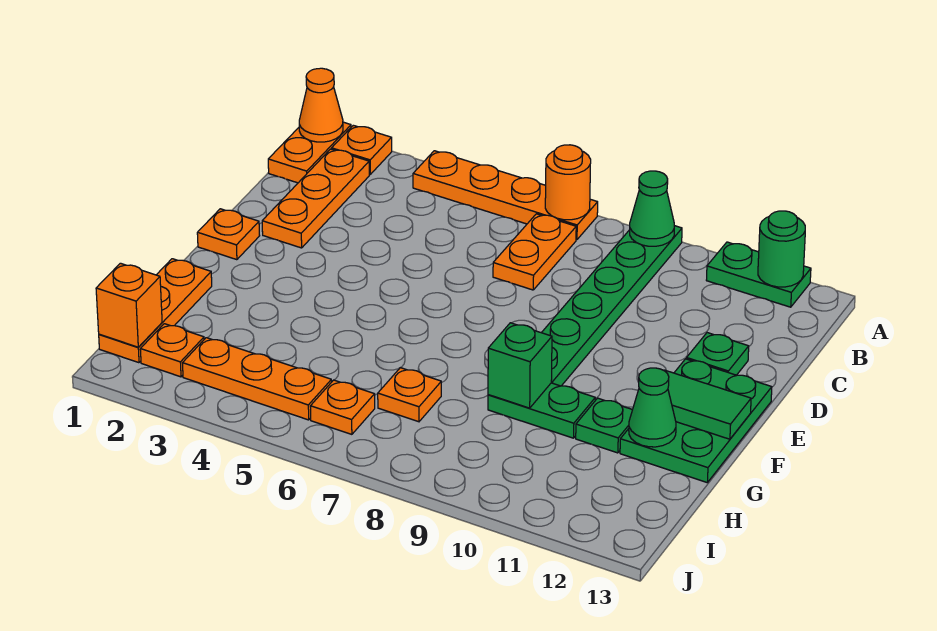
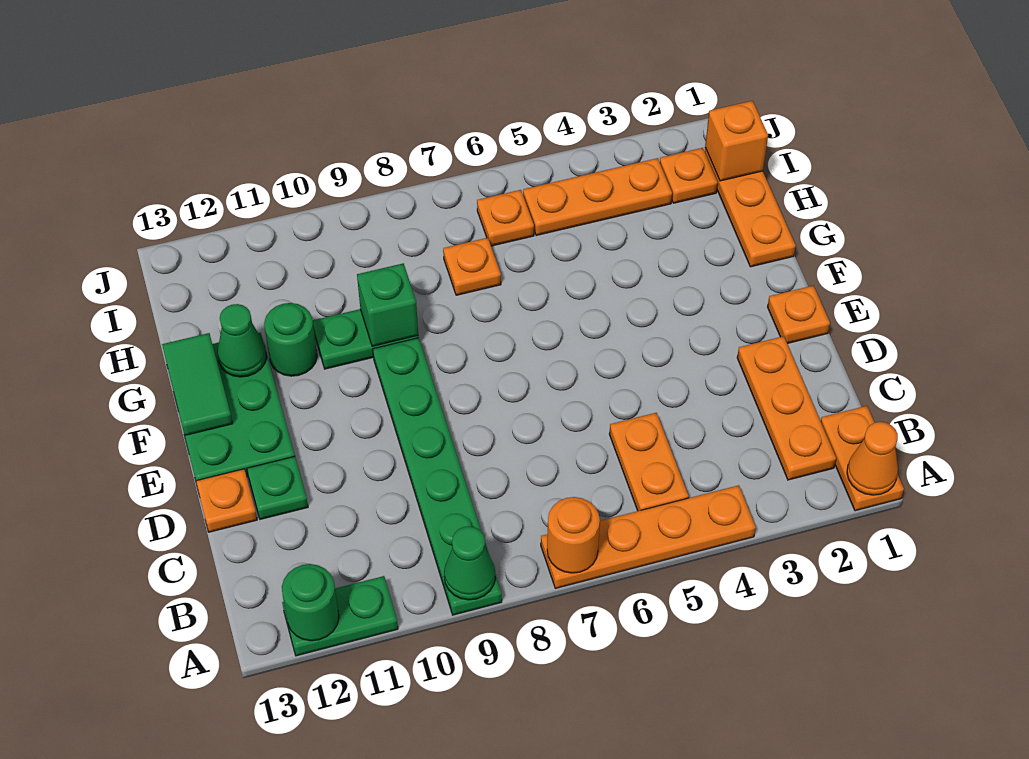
orange plate A2 level 1 -> orange plate D13 level 1
orange plate B7:C7 level 1 -> orange plate B5:C5 level 1
green tile F12:F13 level 2 -> green tile F13:G13 level 2
green plate G11 level 1 -> green round brick G11 level 1

